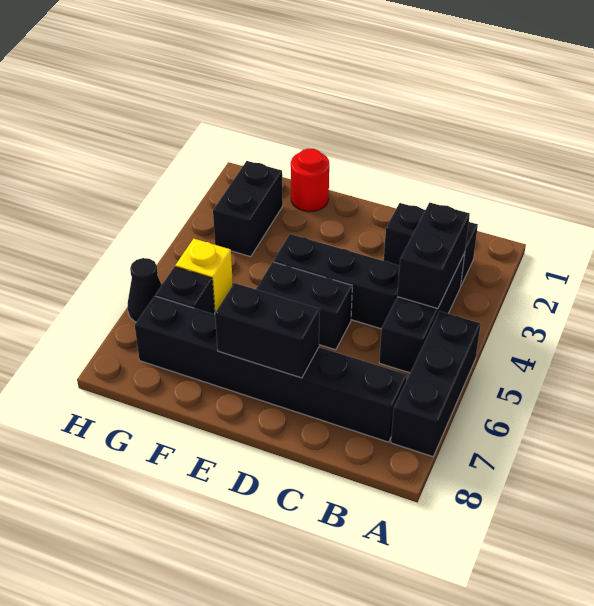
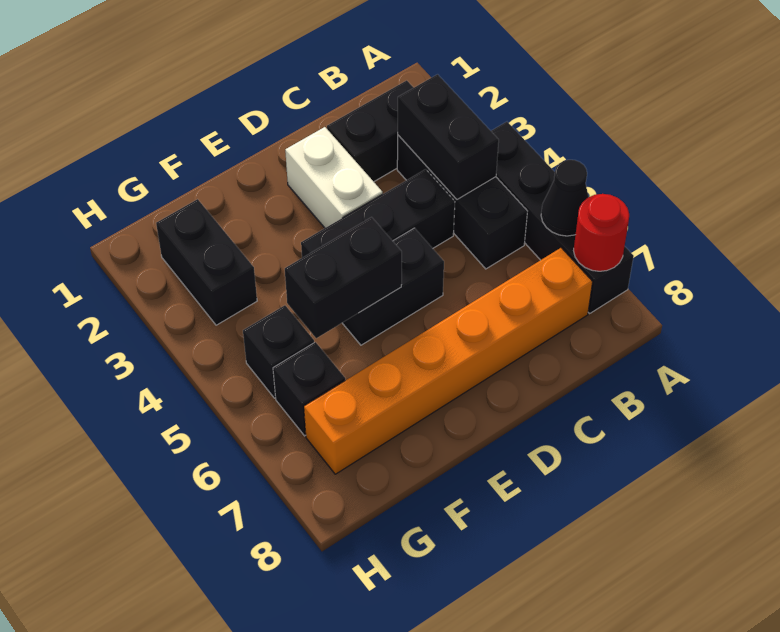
black brick A5:A7 level 1 -> black brick A4:A7 level 1
black brick B7:G7 level 1 -> orange brick B7:G7 level 1
none -> white brick D2:D3 level 1
black brick D7:E7 level 2 -> black brick E5:F5 level 2
red round brick F1 level 1 -> red round brick A7 level 2
yellow brick G5 level 1 -> black brick G5 level 1
black cone H6 level 1 -> black cone A6 level 2

